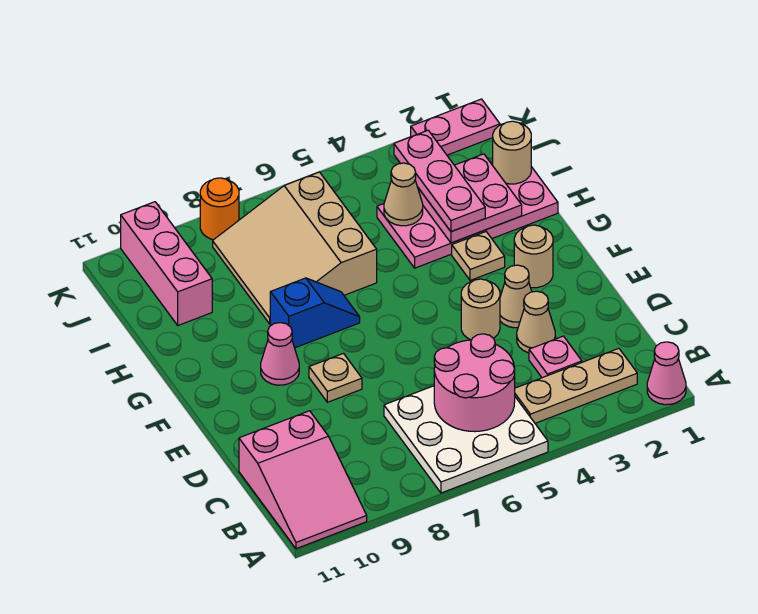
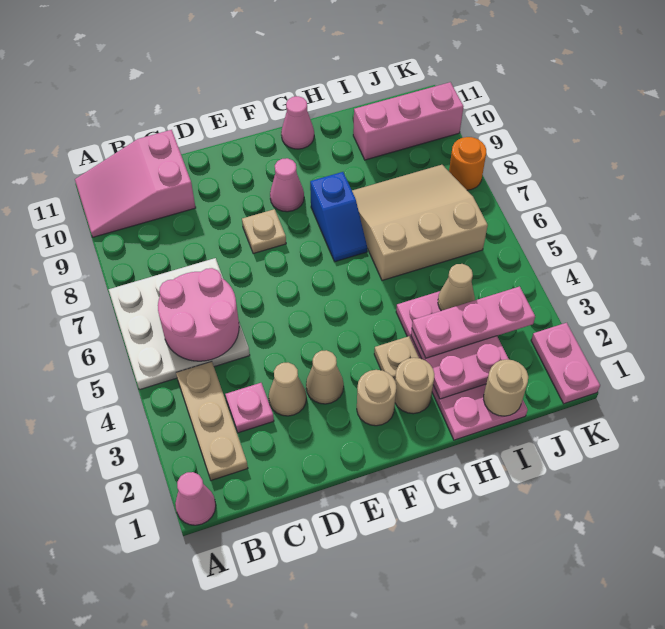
tan round brick E4 level 1 -> tan round brick G2 level 1
none -> pink cone G11 level 1

